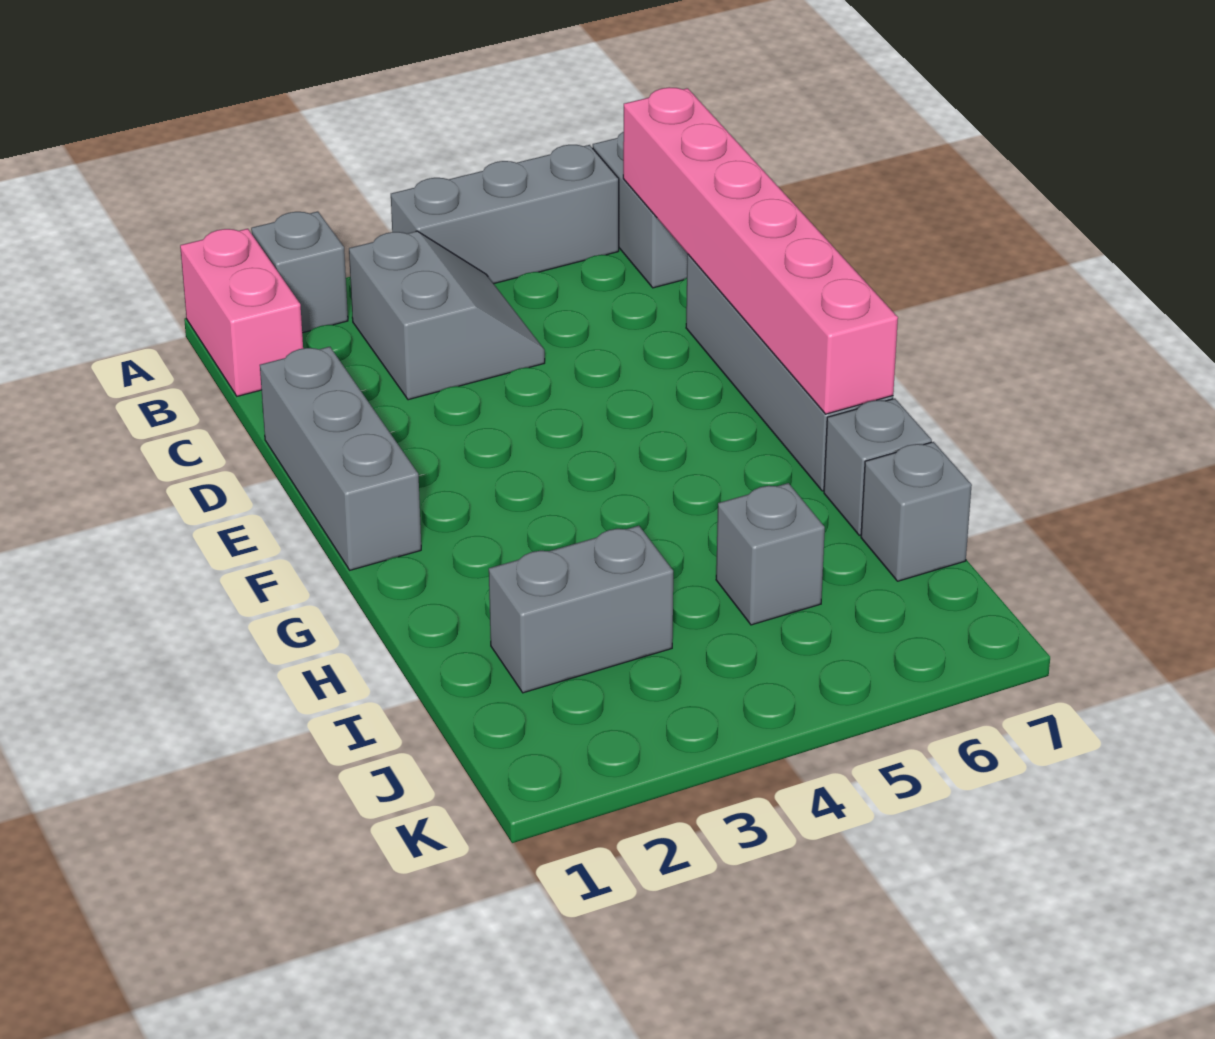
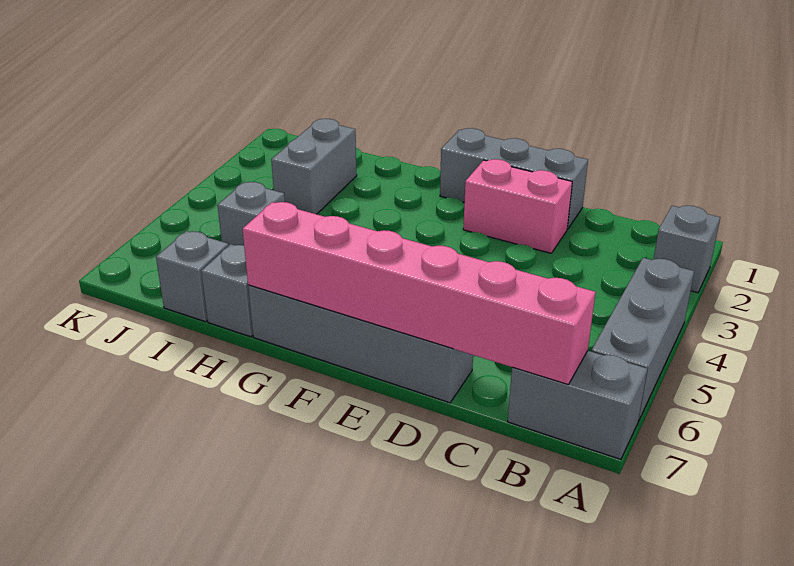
pink brick A1:B1 level 1 -> pink brick D2:E2 level 1
grey slope B3:C4 level 1 top 3 -> none

